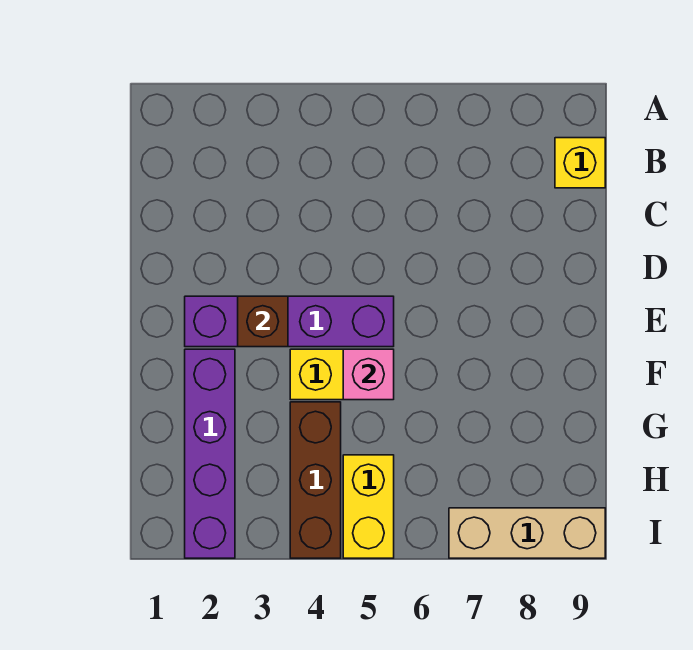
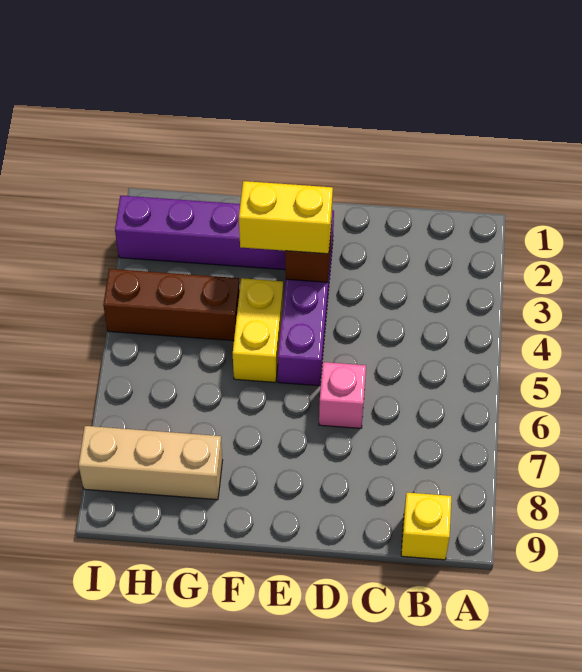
pink brick F5 level 2 -> pink brick D6 level 1
yellow brick H5:I5 level 1 -> yellow brick E3:F3 level 3
tan brick I7:I9 level 1 -> tan brick G8:I8 level 1

